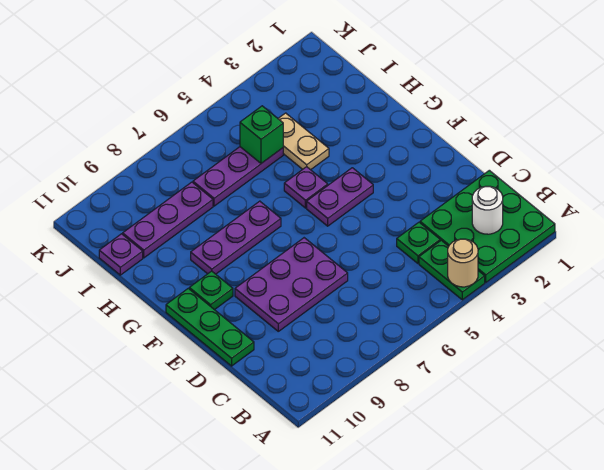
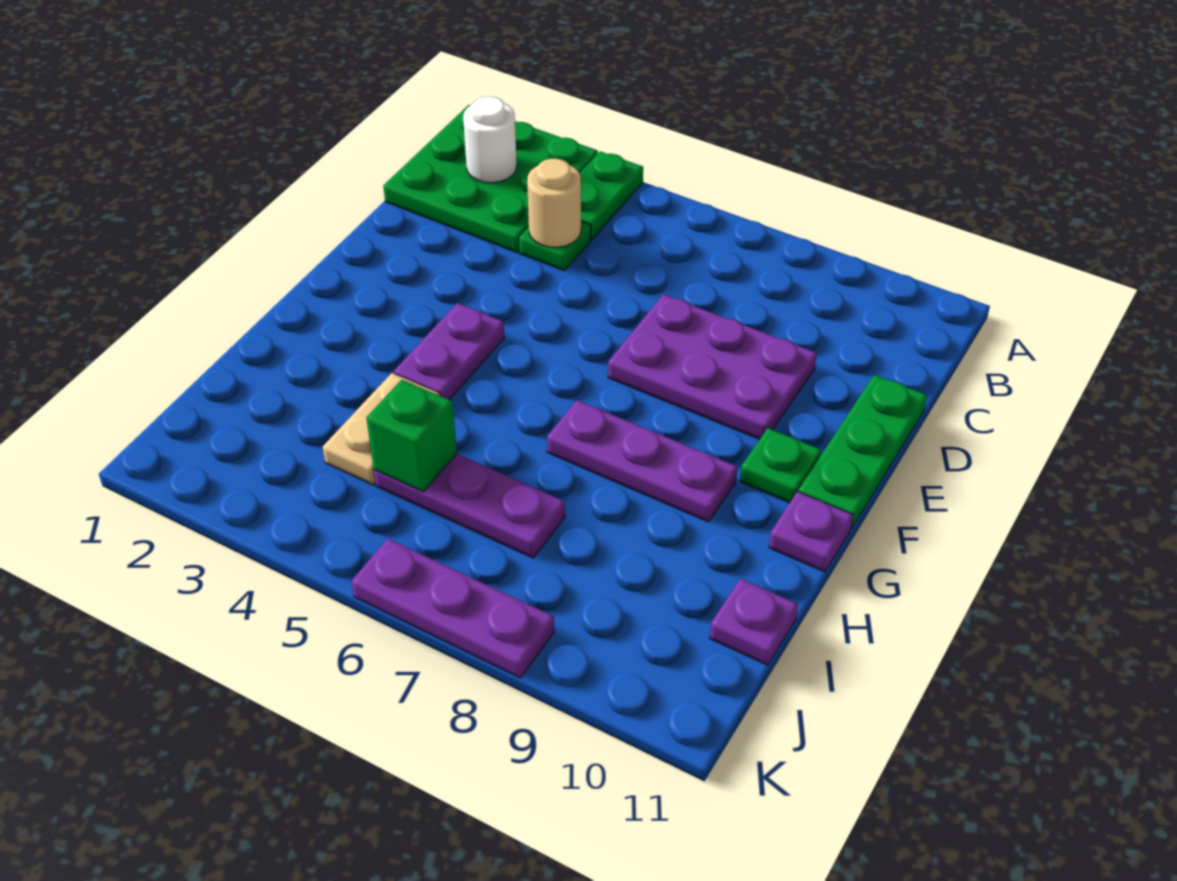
tan round brick A4 level 2 -> tan round brick C4 level 2
purple plate F4:F5 level 1 -> purple plate F4:G4 level 1
purple plate G5 level 1 -> purple plate G11 level 1
purple plate I8:I10 level 1 -> purple plate K6:K8 level 1

